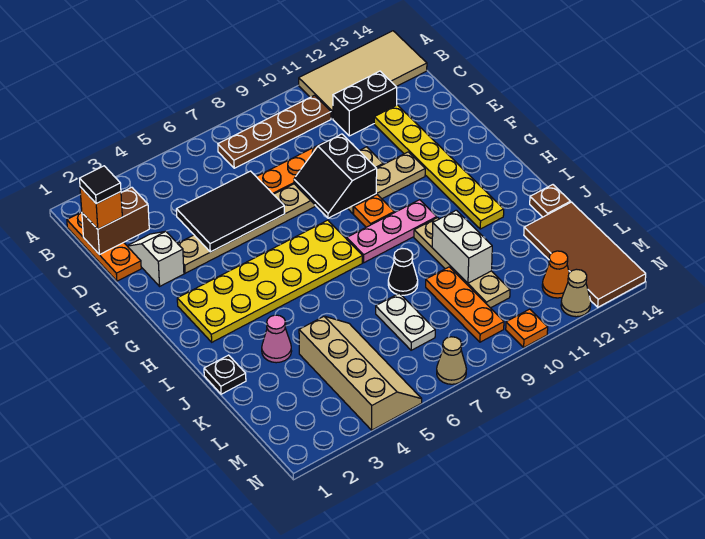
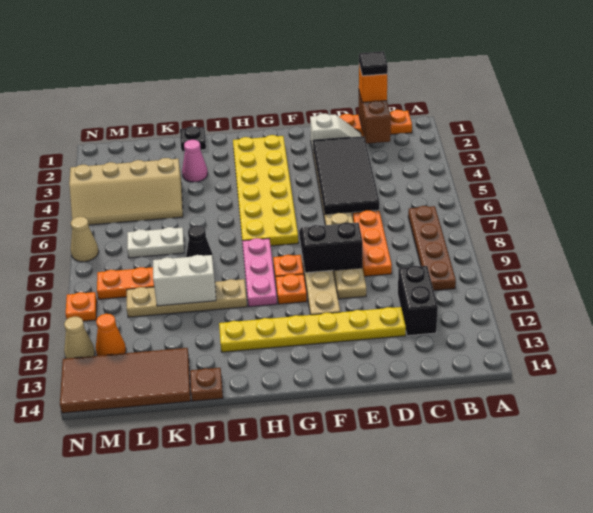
tan tile A11:B14 level 1 -> none
black tile D4:E6 level 2 -> black tile D3:E6 level 2
none -> orange plate G10 level 1

